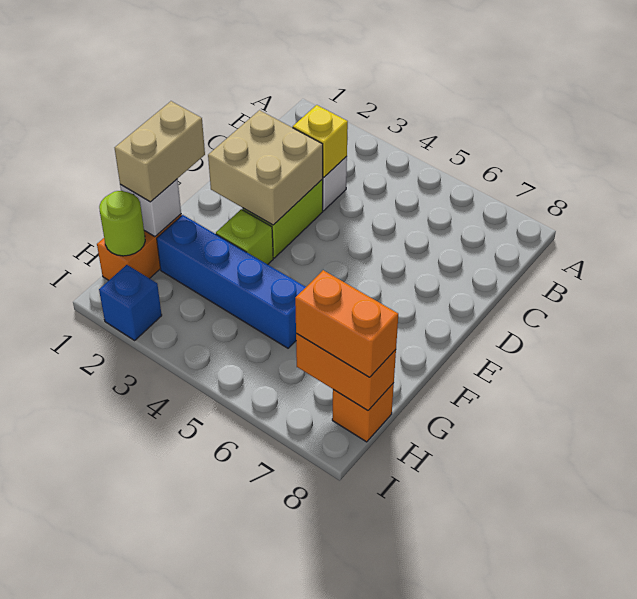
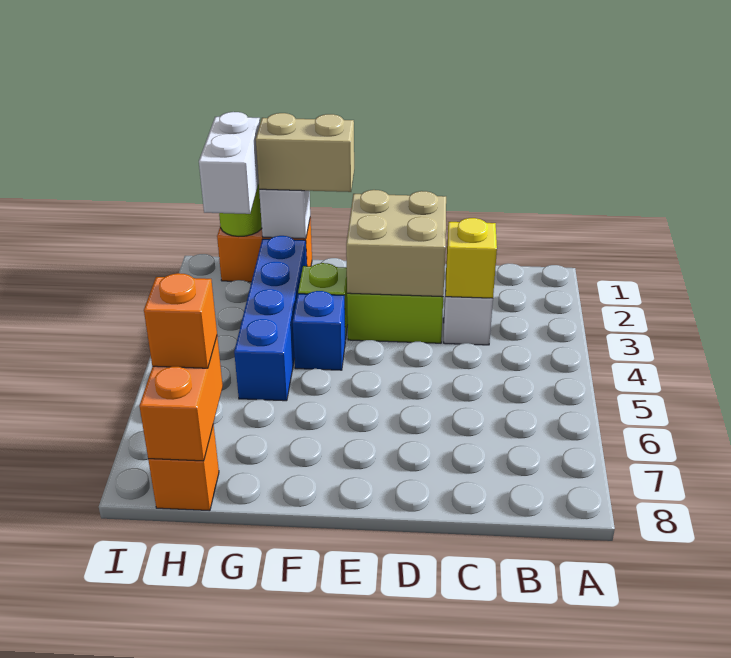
none -> white brick H1:H2 level 3
orange brick H7:H8 level 3 -> orange brick H7 level 3
blue brick I2 level 1 -> blue brick F4 level 1

